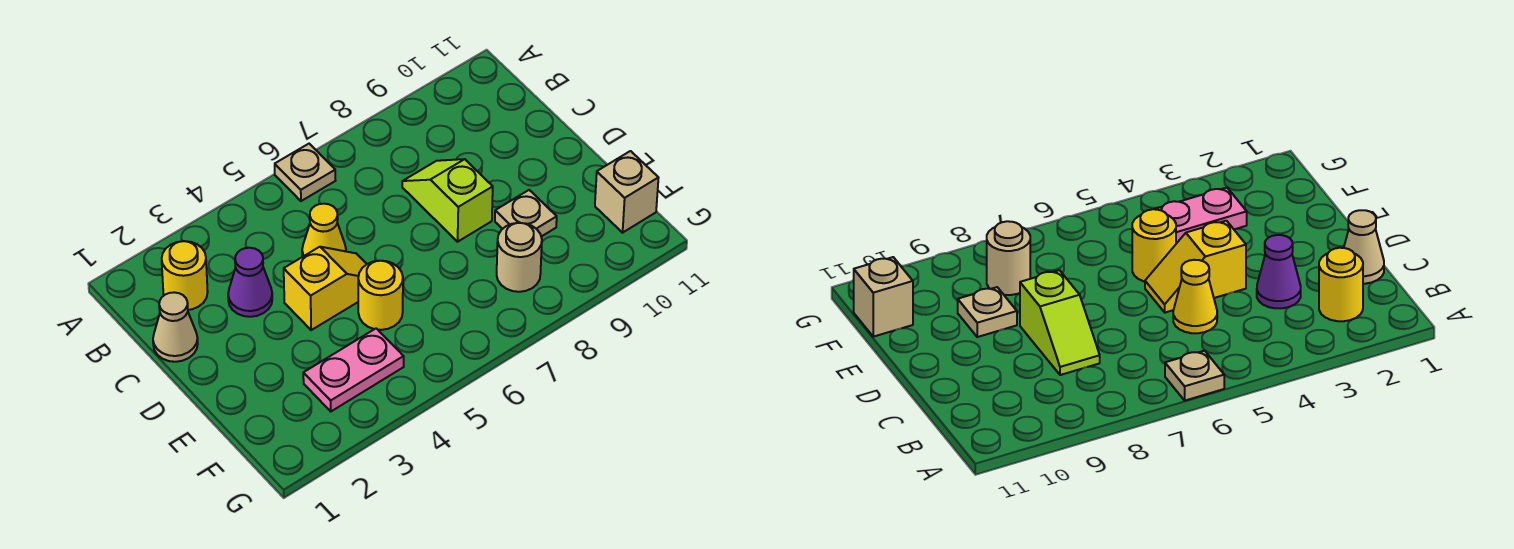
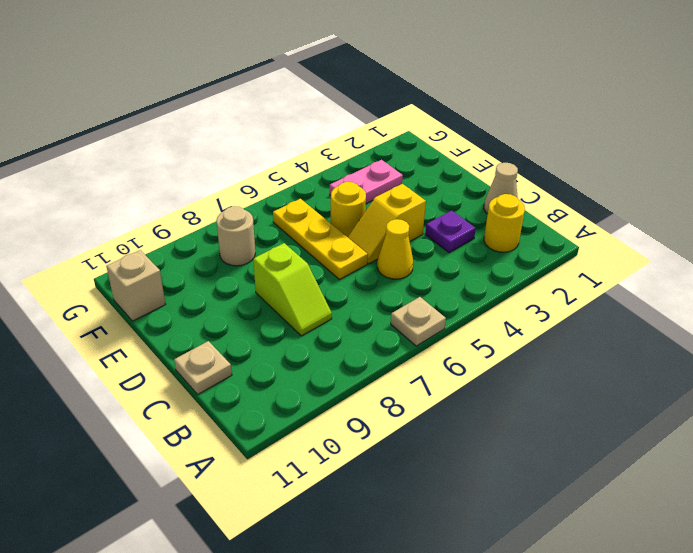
purple cone C3 level 1 -> purple plate C3 level 1
none -> yellow plate D6:F6 level 1
tan plate E9 level 1 -> tan plate C11 level 1

